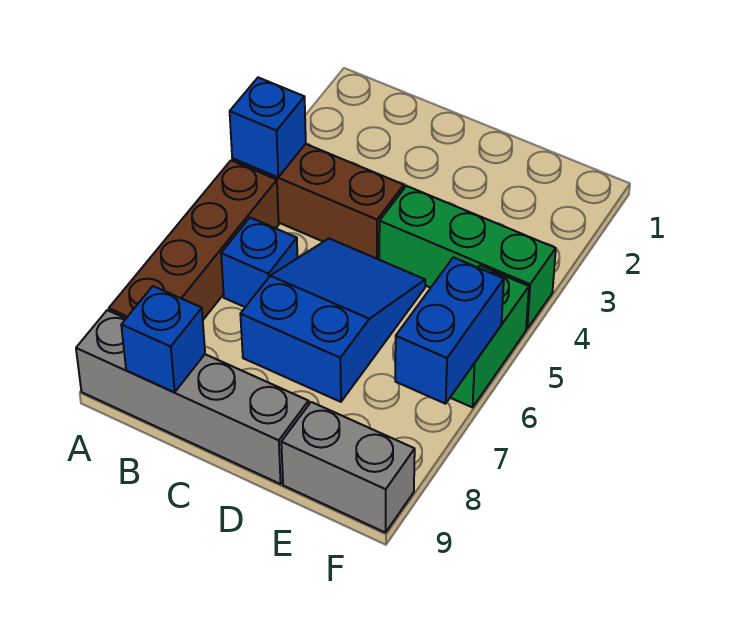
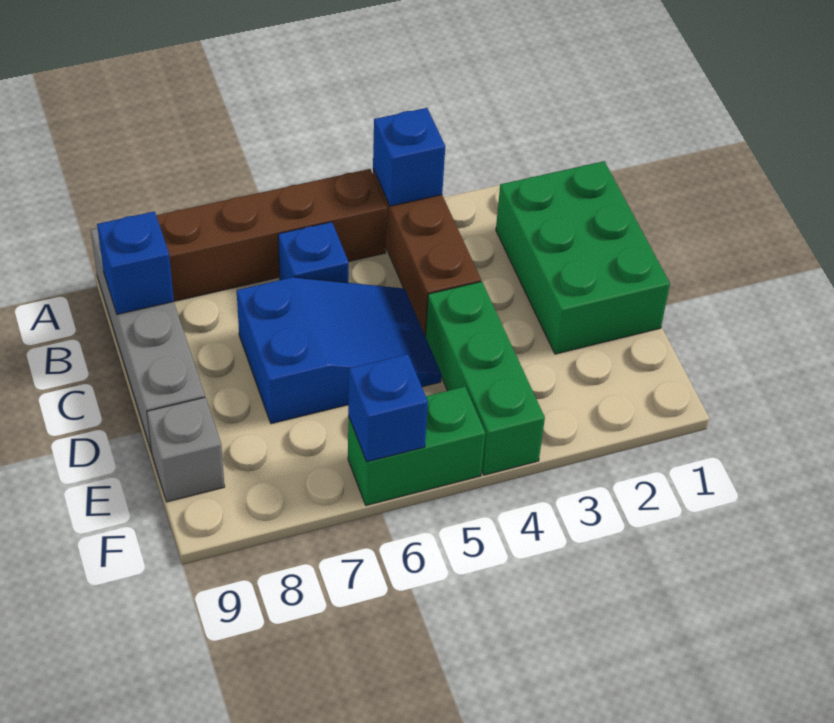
none -> green brick B1:D2 level 1
grey brick E9:F9 level 1 -> grey brick E9 level 1
blue brick F6:F7 level 2 -> blue brick F6 level 2

